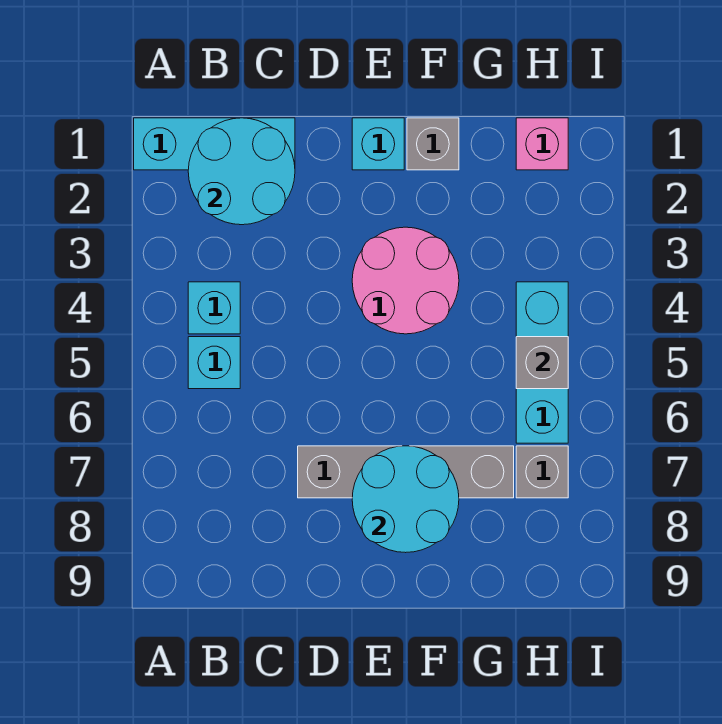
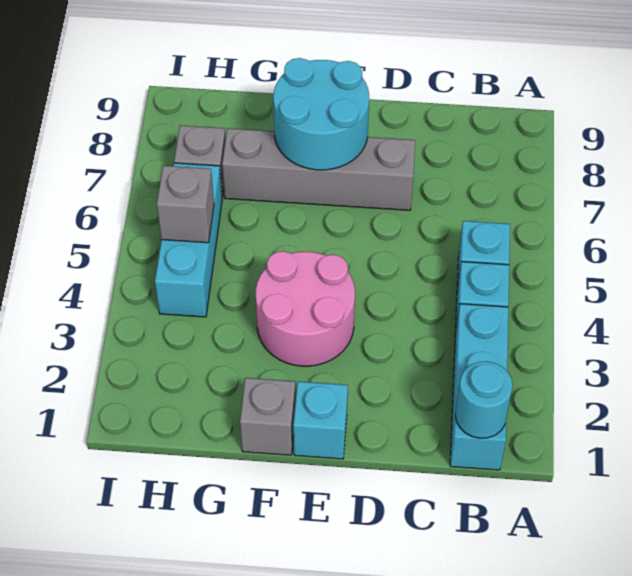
cyan brick A1:C1 level 1 -> cyan brick B1:B3 level 1
cyan round brick B1:C2 level 2 -> cyan round brick B1 level 2
pink brick H1 level 1 -> none

